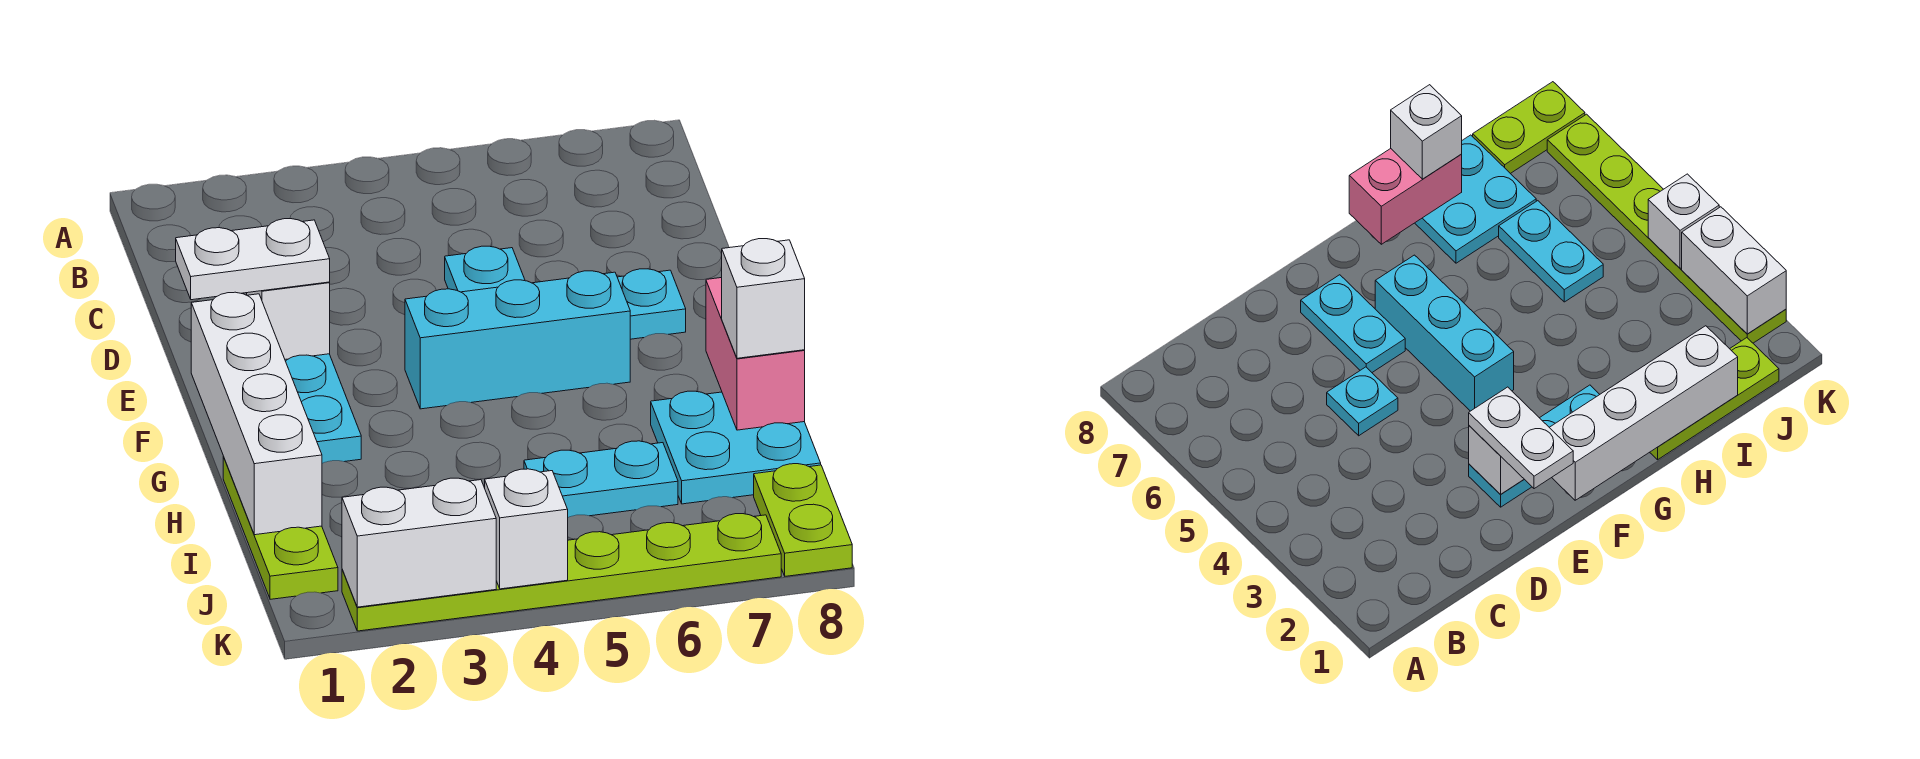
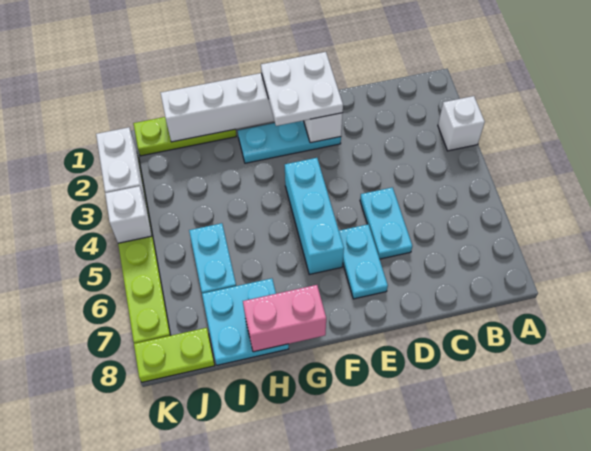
cyan plate D5 level 1 -> cyan plate D5:D6 level 1
white plate E1:E2 level 3 -> white plate E1:F2 level 3
white brick H8 level 3 -> white brick A3 level 1

